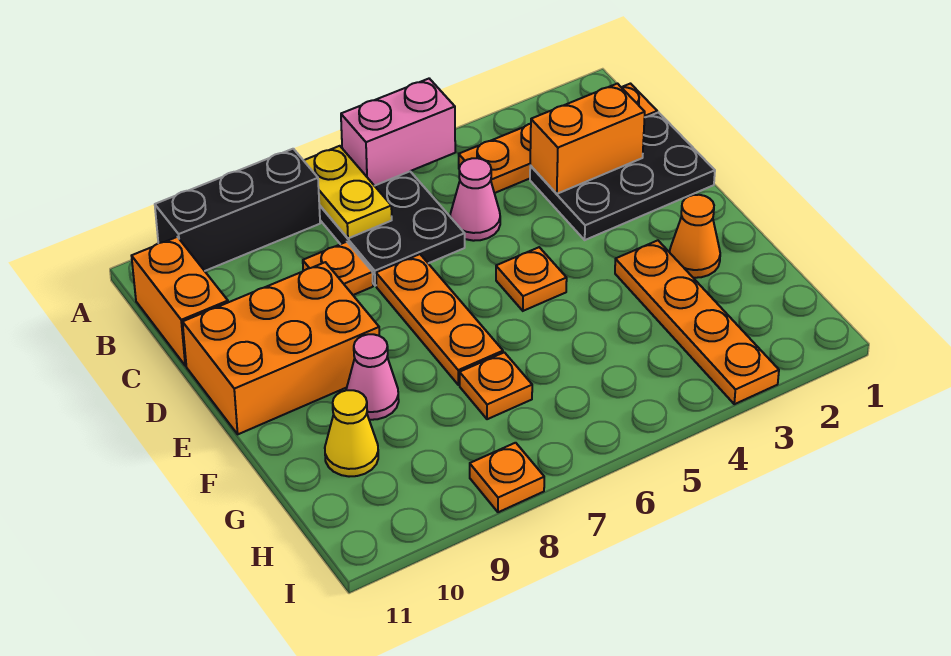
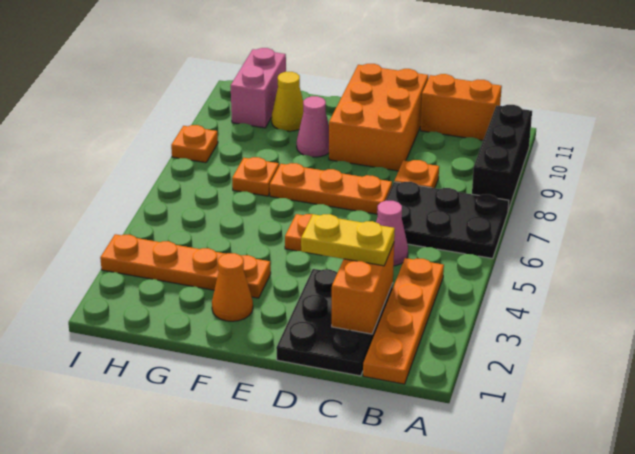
pink brick A5:A6 level 2 -> pink brick H10:H11 level 1
yellow plate A7:B7 level 2 -> yellow plate C3:D3 level 3

